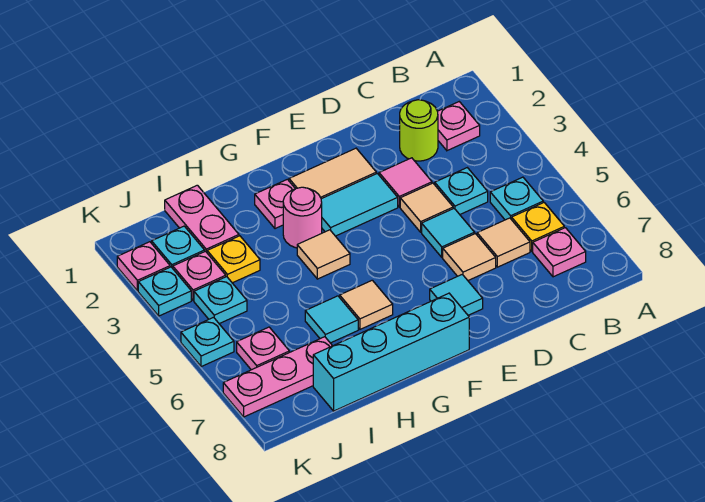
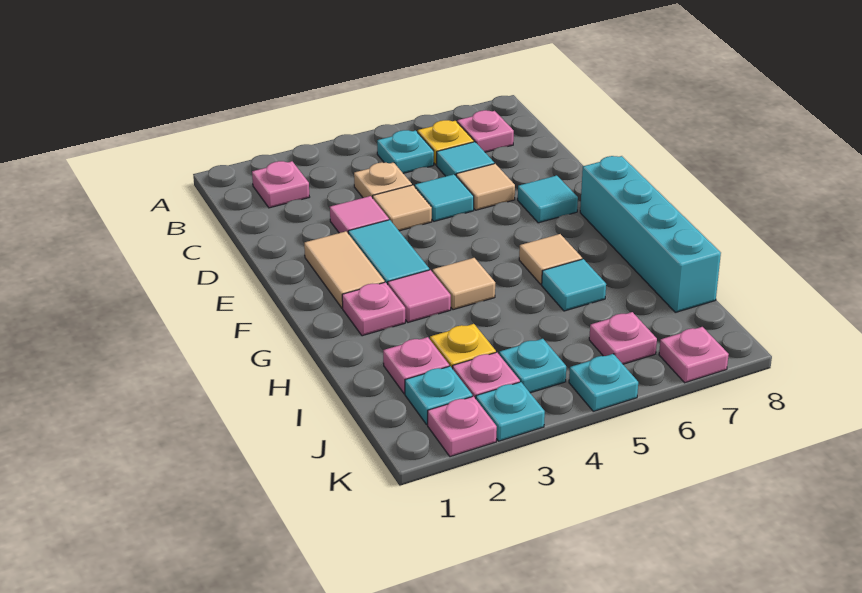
lime round brick C2 level 1 -> none
cyan plate C4 level 1 -> tan plate C4 level 1
tan tile C6 level 1 -> cyan tile C6 level 1
pink round brick G3 level 1 -> pink tile G3 level 1
pink plate I1:I2 level 1 -> pink plate I2 level 1
pink plate I7:K7 level 1 -> pink plate K7 level 1

